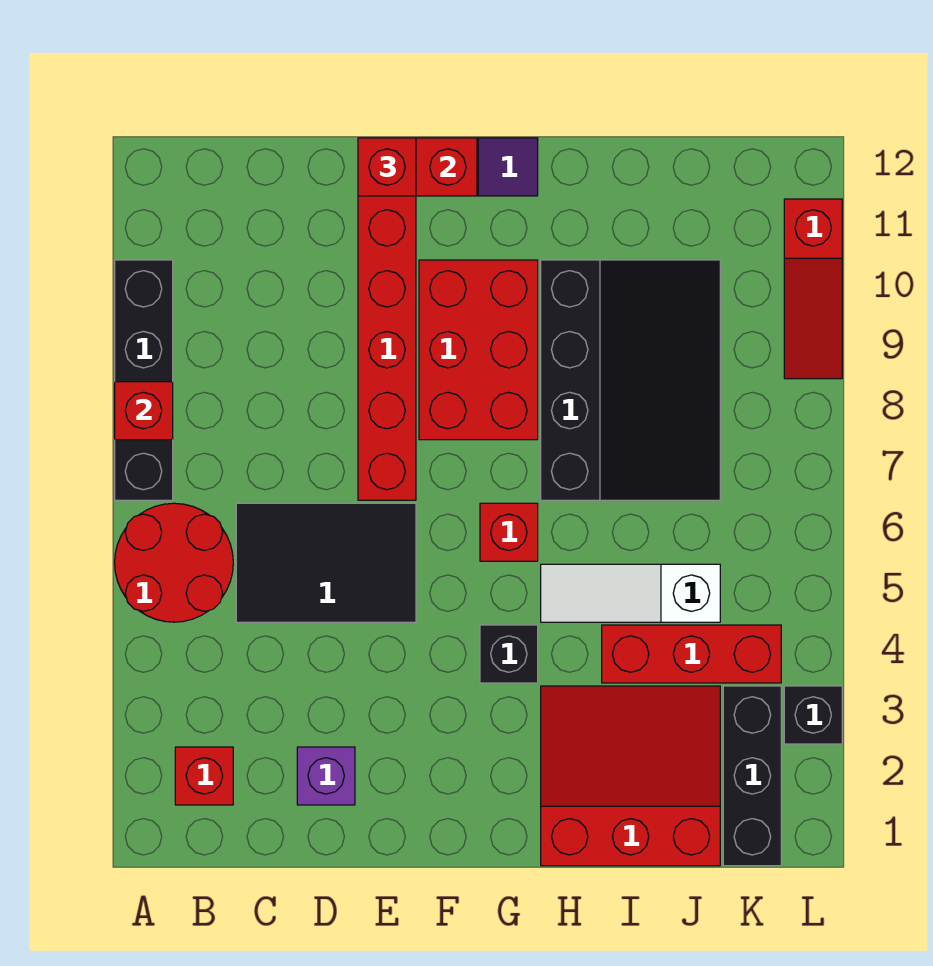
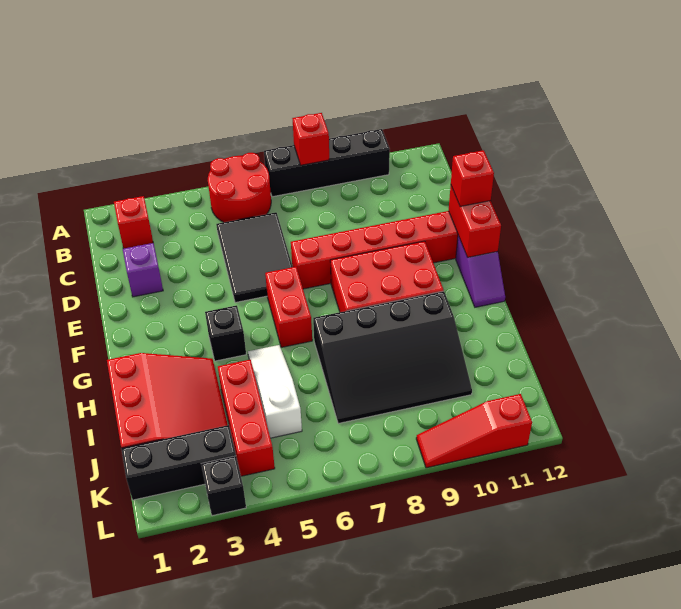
red brick G6 level 1 -> red brick F6:G6 level 1

